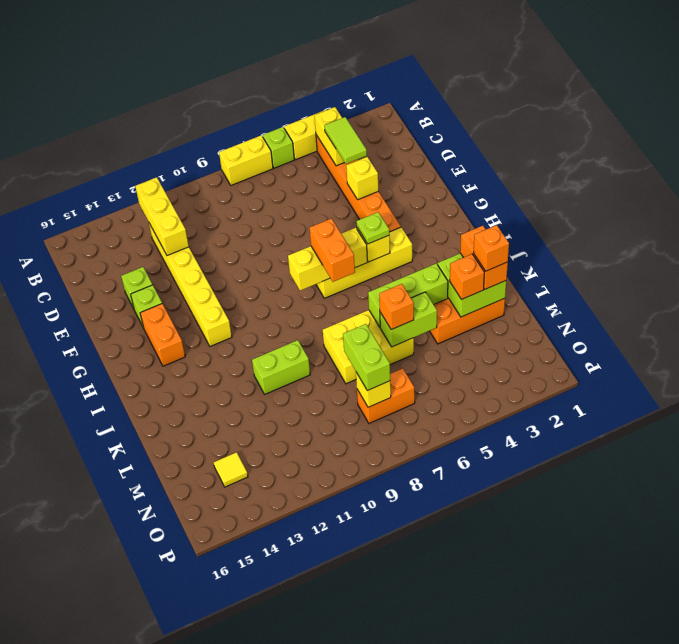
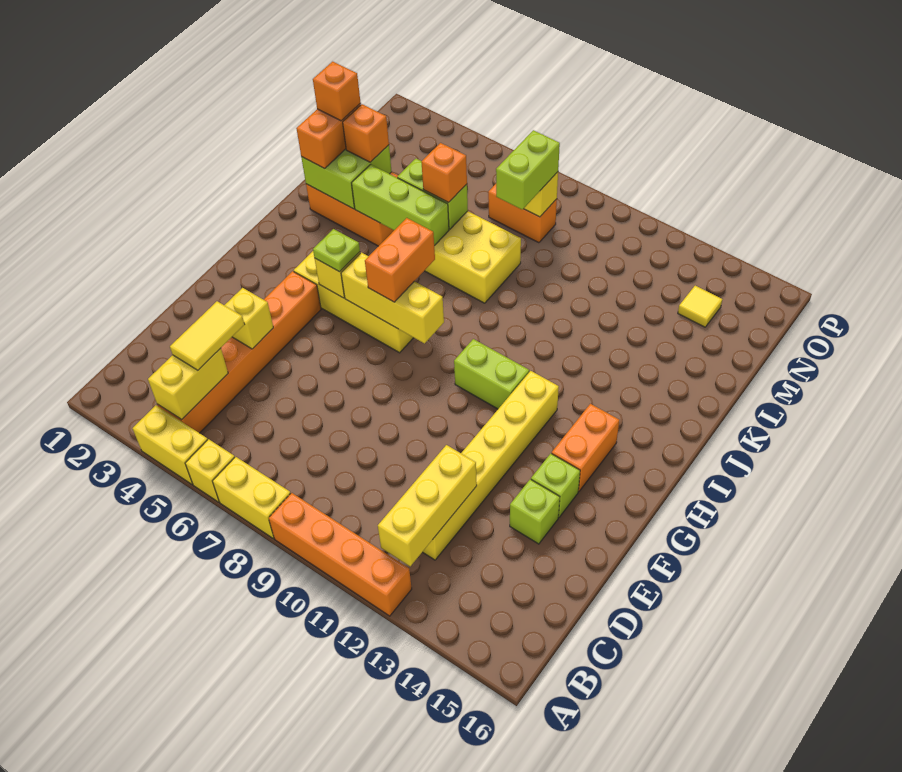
lime brick A6 level 1 -> yellow brick A6 level 1
none -> orange brick A9:A12 level 1
lime tile C4:D4 level 3 -> yellow tile C4:D4 level 3
lime brick K10:K11 level 1 -> lime brick H10:H11 level 1

